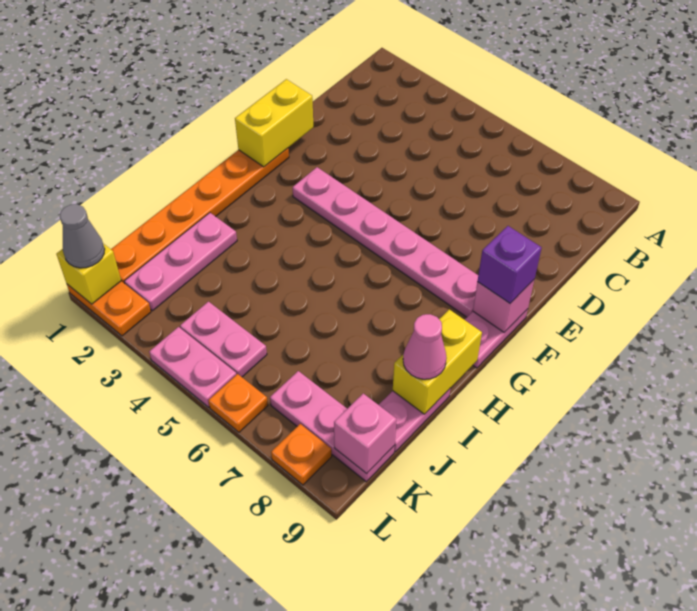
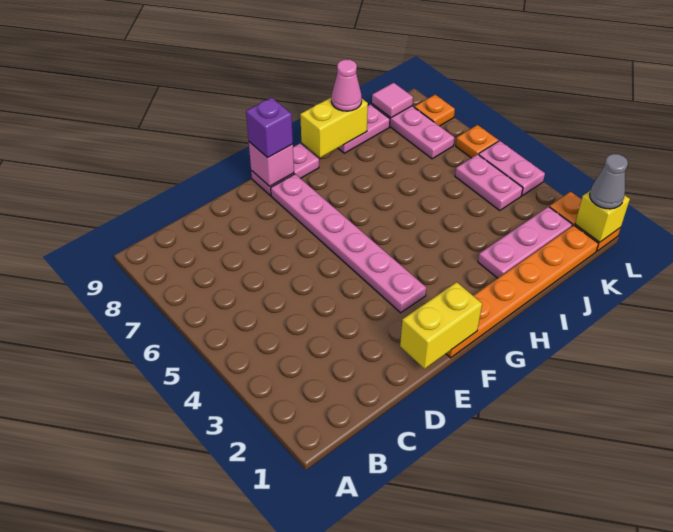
pink brick K9 level 2 -> pink tile K9 level 2

